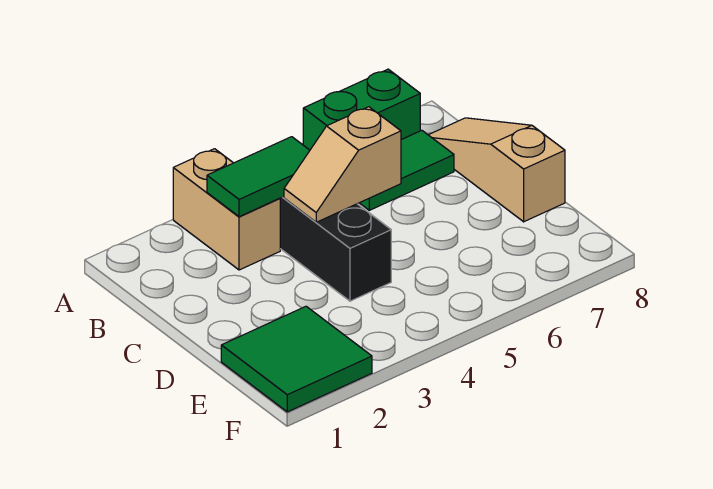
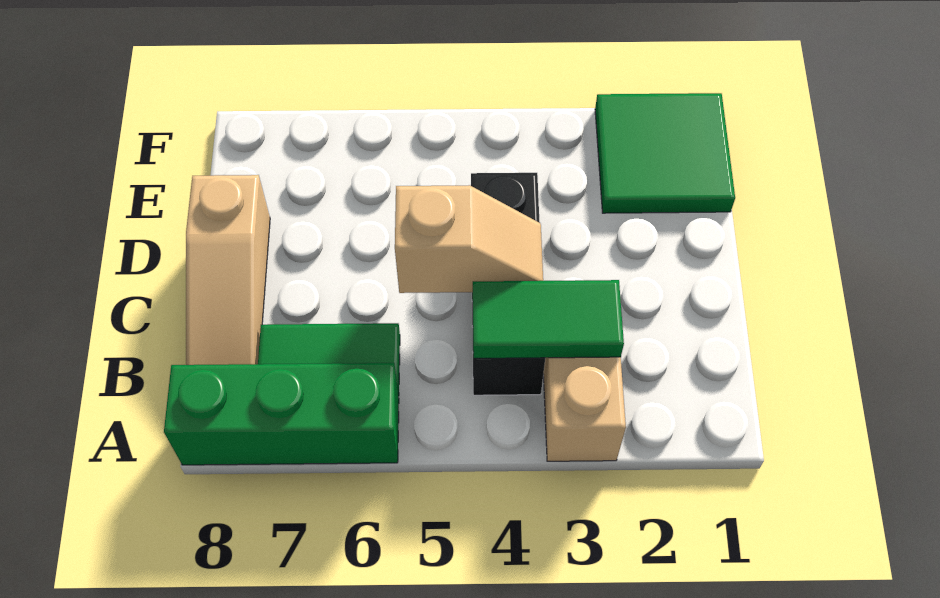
green brick A6:A7 level 1 -> green brick A6:A8 level 1

